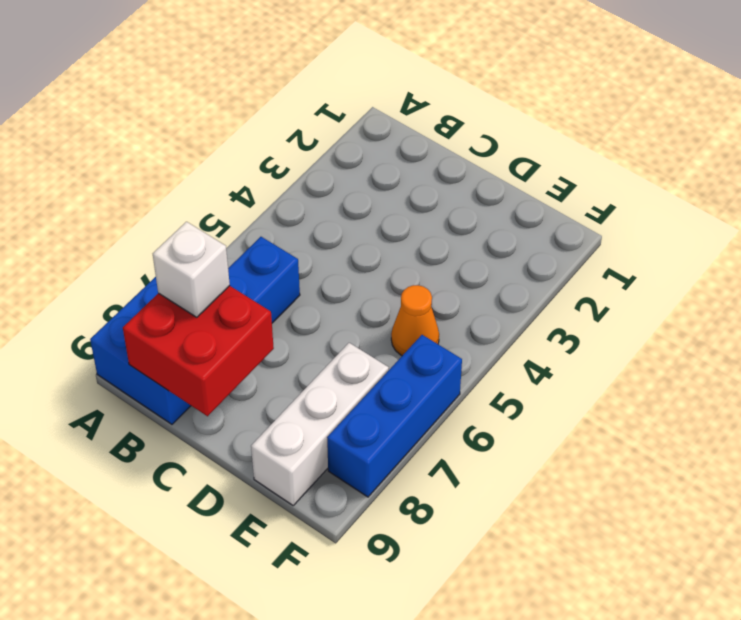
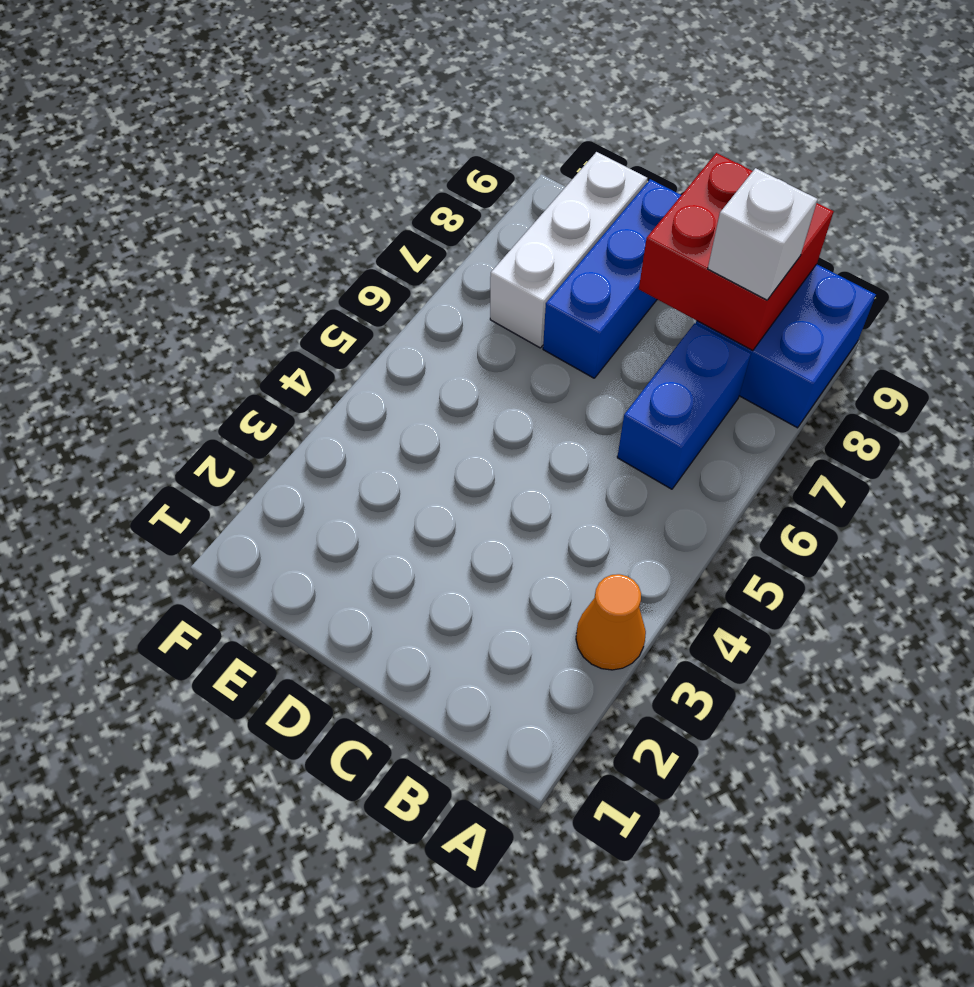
orange cone E5 level 1 -> orange cone A3 level 1
blue brick F6:F8 level 1 -> blue brick D7:D9 level 1

